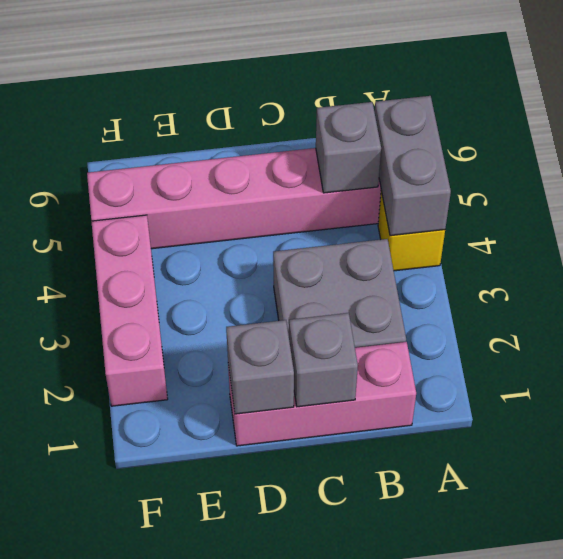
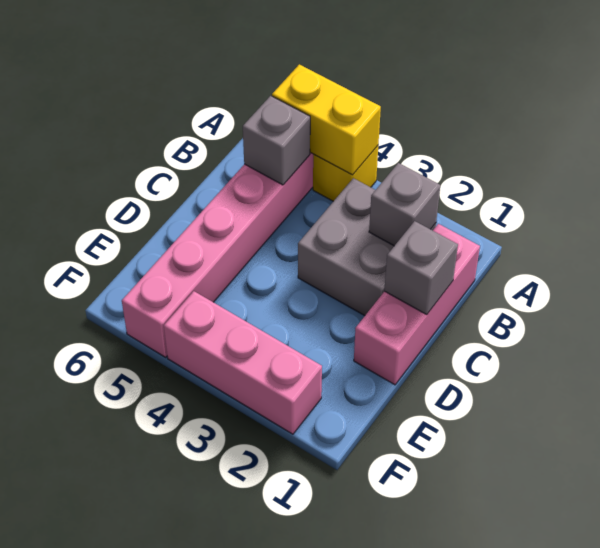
grey brick A4:A5 level 2 -> yellow brick A4:A5 level 2
grey brick D1 level 2 -> grey brick B2 level 2

